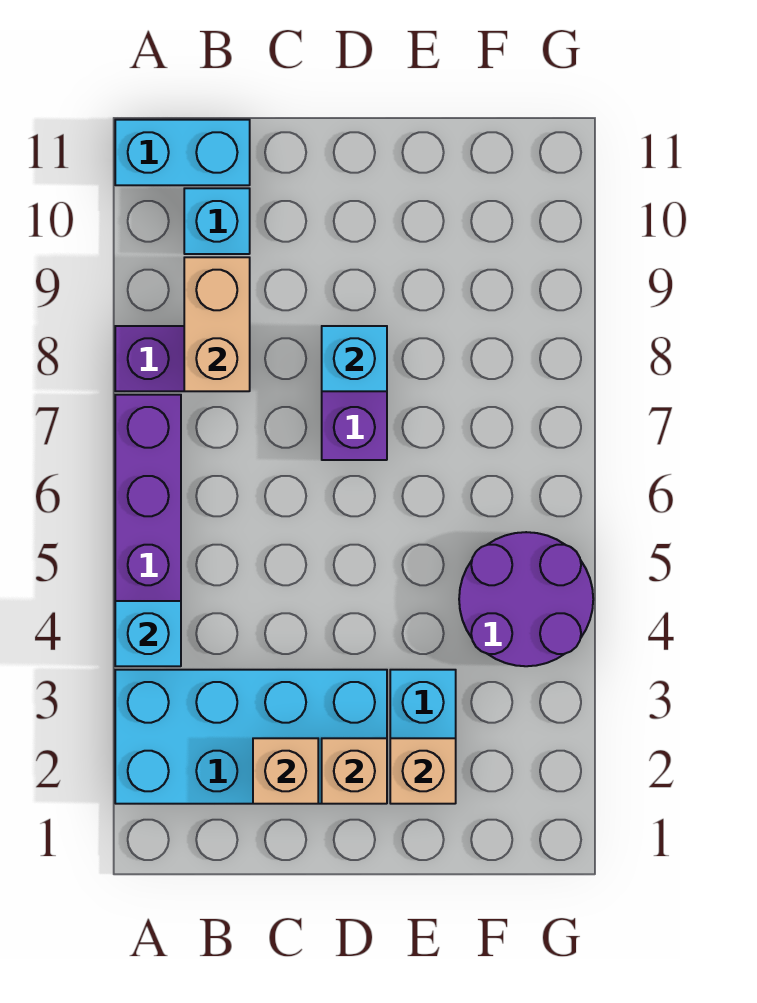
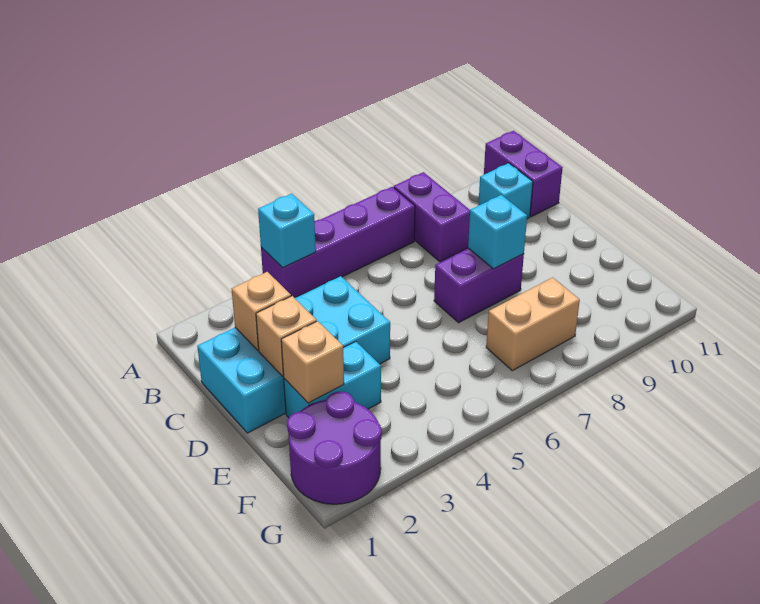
cyan brick A2:D3 level 1 -> cyan brick C1:D4 level 1
cyan brick A11:B11 level 1 -> purple brick A11:B11 level 1
tan brick B8:B9 level 2 -> tan brick F7:F8 level 1
purple round brick F4:G5 level 1 -> purple round brick F1:G2 level 1

